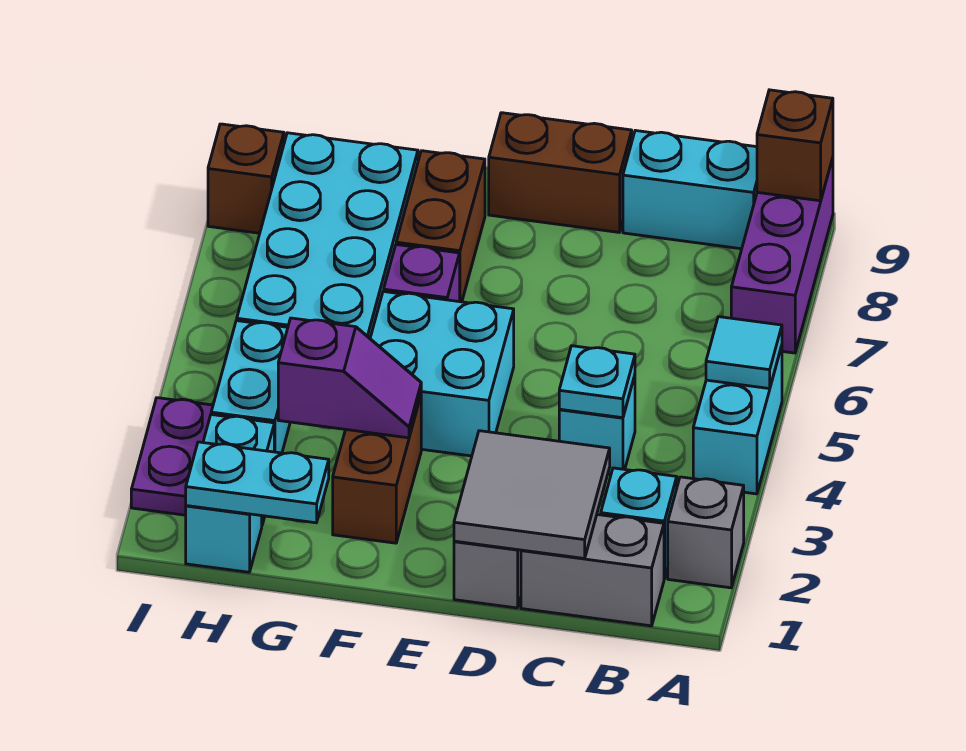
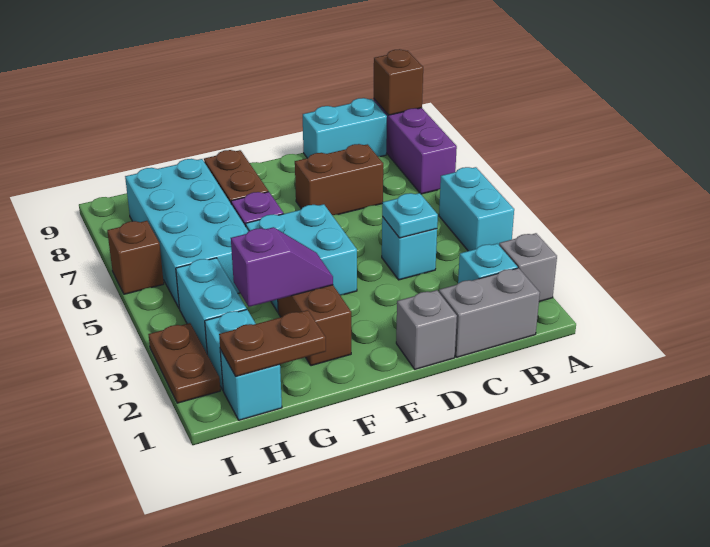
cyan tile A5 level 2 -> none
grey tile C1:D2 level 2 -> none
brown brick D9:E9 level 1 -> brown brick C7:D7 level 1
cyan plate G1:H1 level 2 -> brown plate G1:H1 level 2
purple plate I2:I3 level 1 -> brown plate I2:I3 level 1
brown brick I8 level 1 -> brown brick I6 level 1

